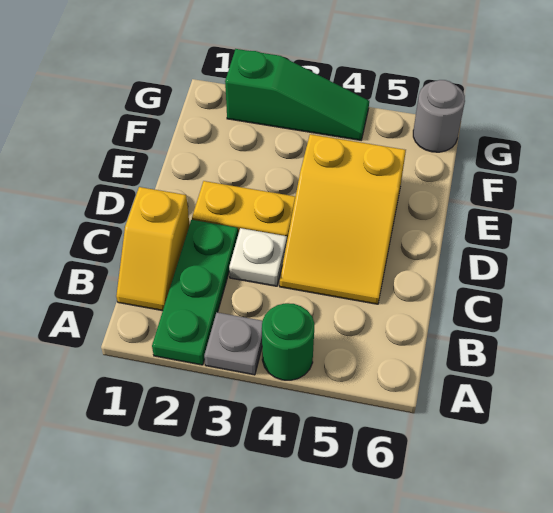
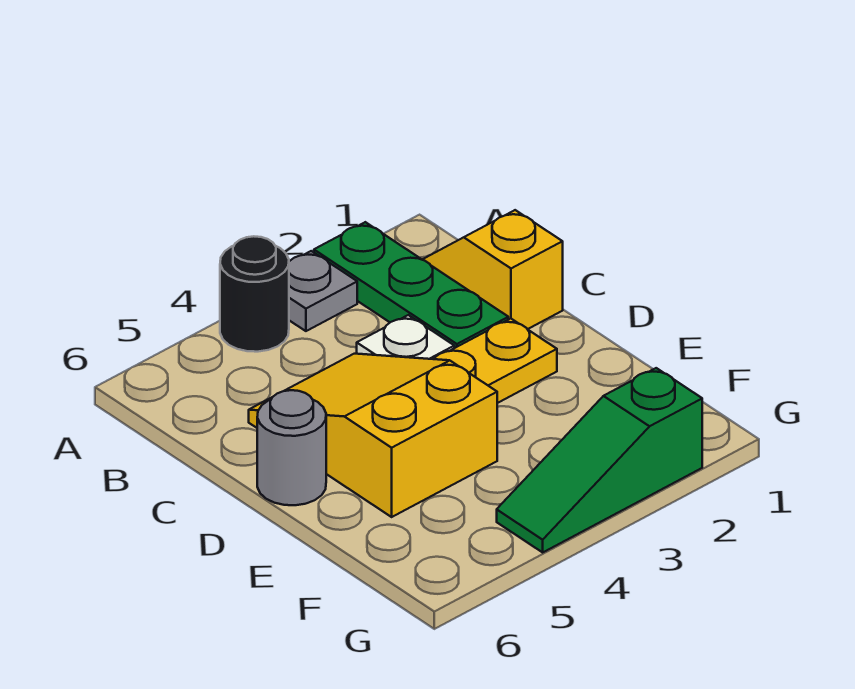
green round brick A4 level 1 -> black round brick A4 level 1
grey round brick G6 level 1 -> grey round brick D6 level 1

